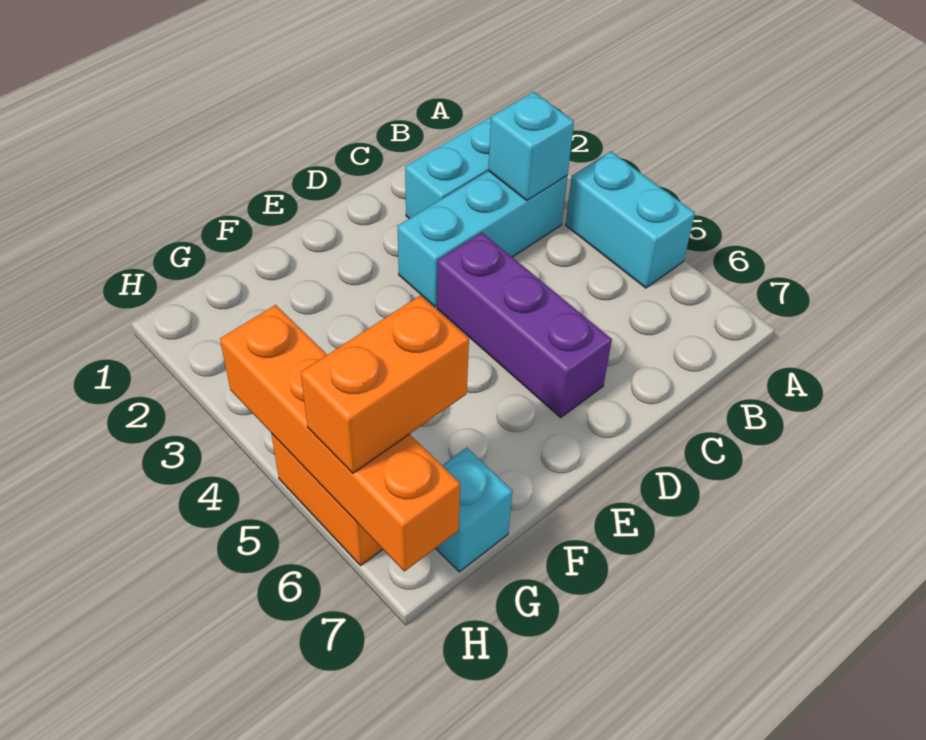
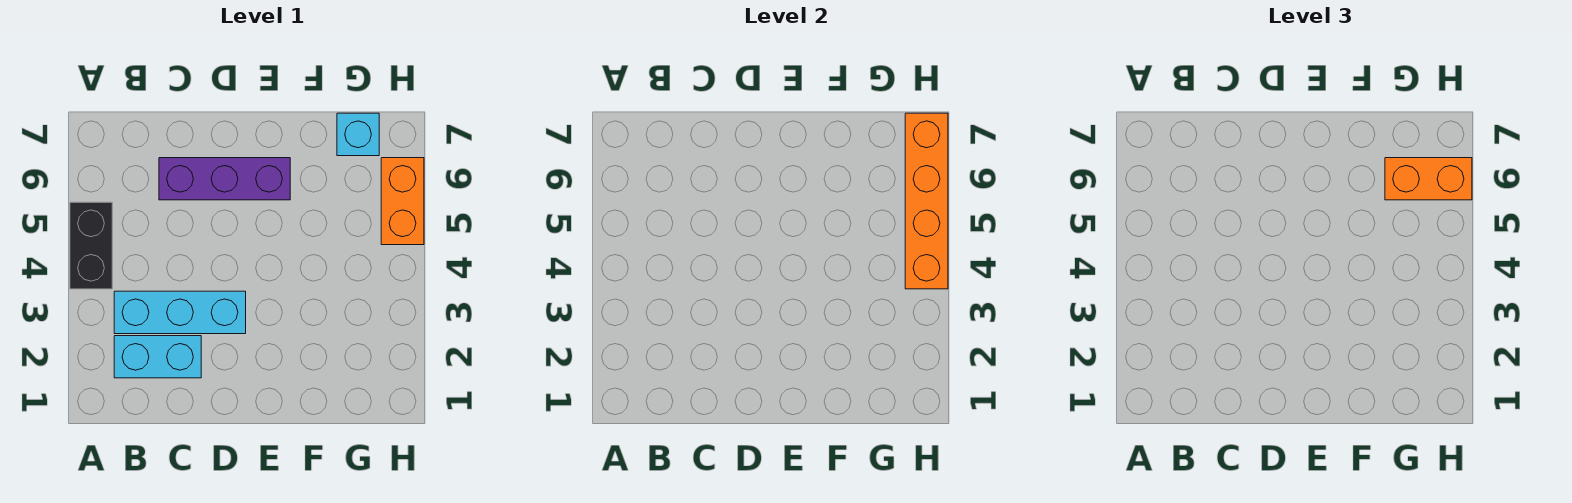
cyan brick A4:A5 level 1 -> black brick A4:A5 level 1
cyan brick B3 level 2 -> none
purple brick D4:D6 level 1 -> purple brick C6:E6 level 1

